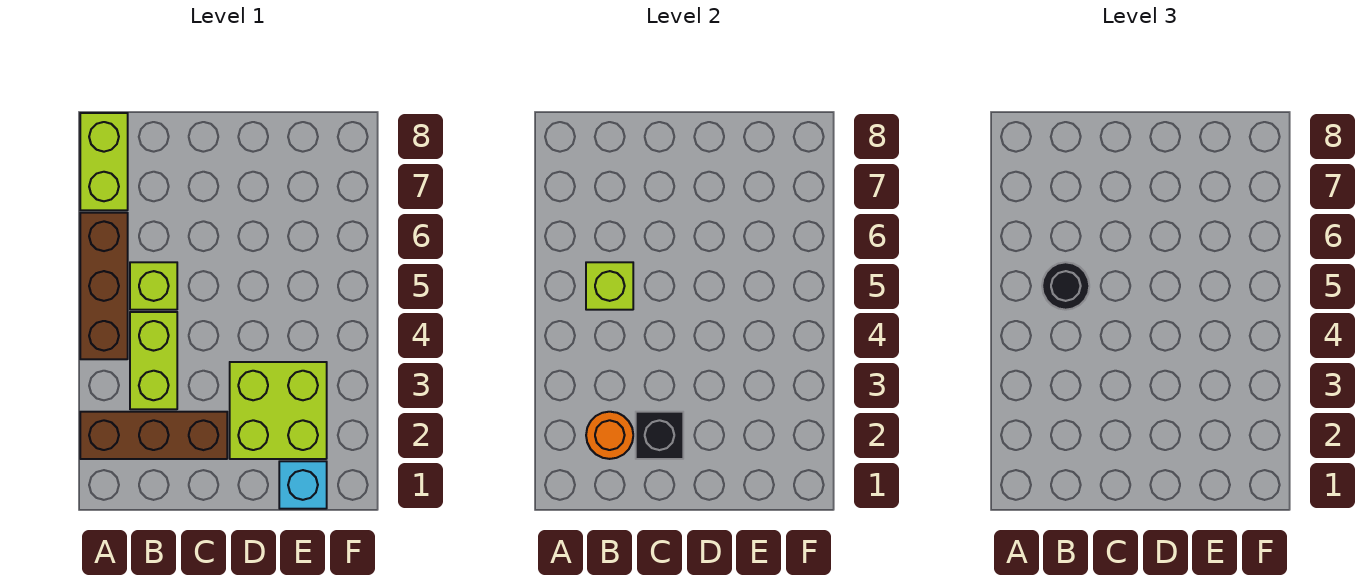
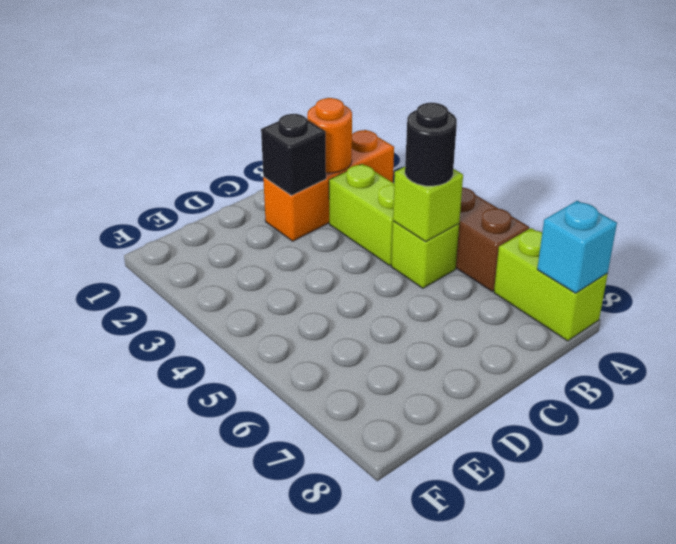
brown brick A2:C2 level 1 -> orange brick A2:C2 level 1
lime brick D2:E3 level 1 -> none
cyan brick E1 level 1 -> cyan brick A8 level 2

